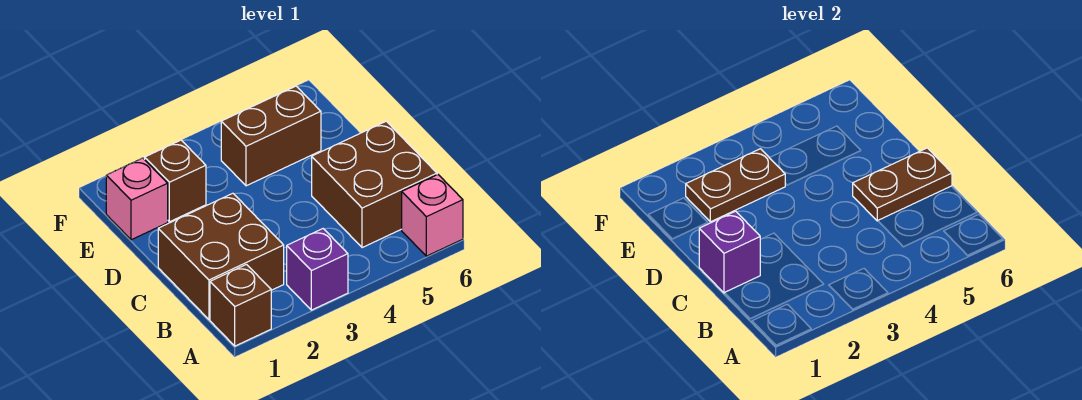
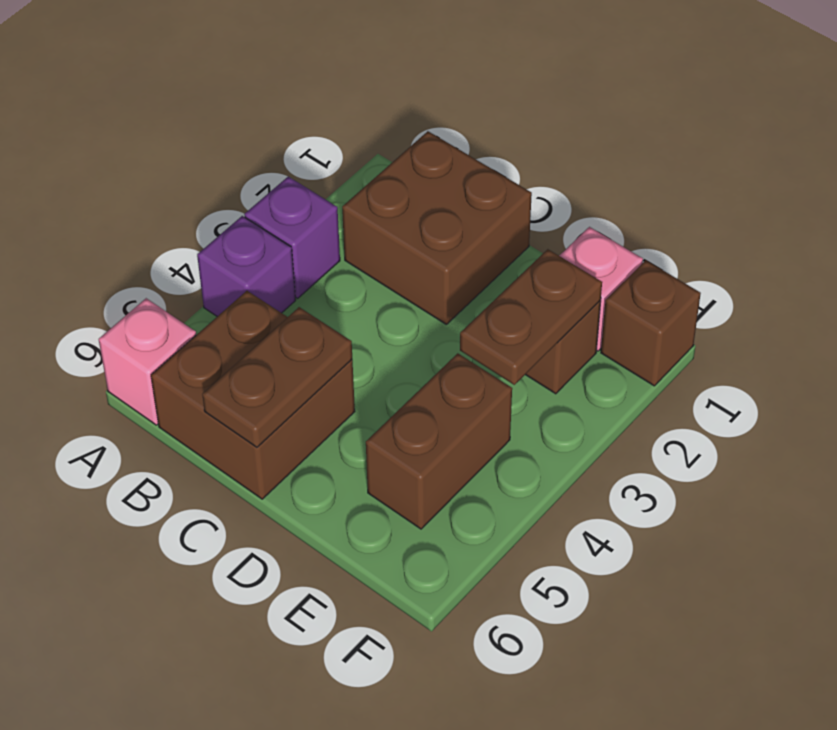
brown brick A1 level 1 -> brown brick F1 level 1
purple brick C1 level 2 -> purple brick A4 level 1

